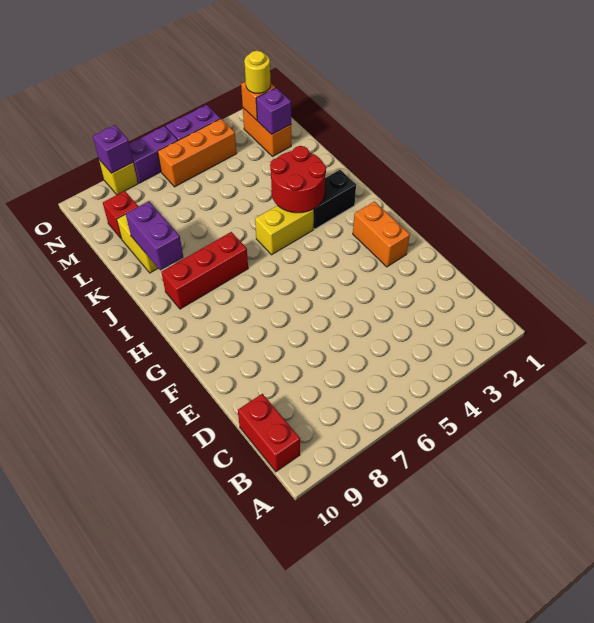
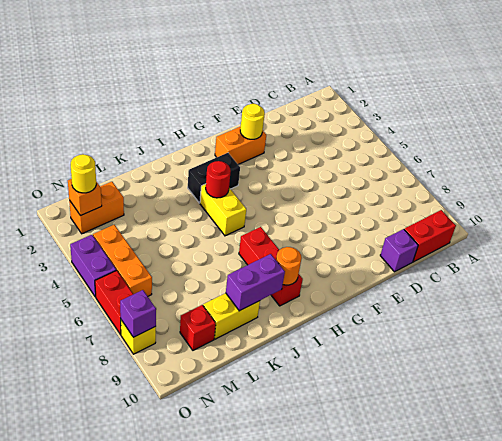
none -> yellow round brick F2 level 2
black brick I2:I3 level 1 -> black brick H3:I3 level 1
red round brick I3:J4 level 2 -> red round brick I4 level 2
none -> orange round brick I9 level 2
purple brick M2 level 2 -> purple brick D10 level 1
purple brick O6:O7 level 1 -> red brick O6:O7 level 1

